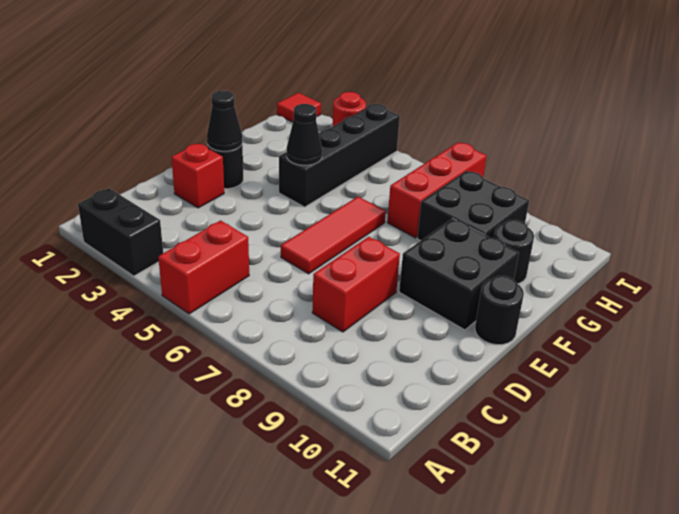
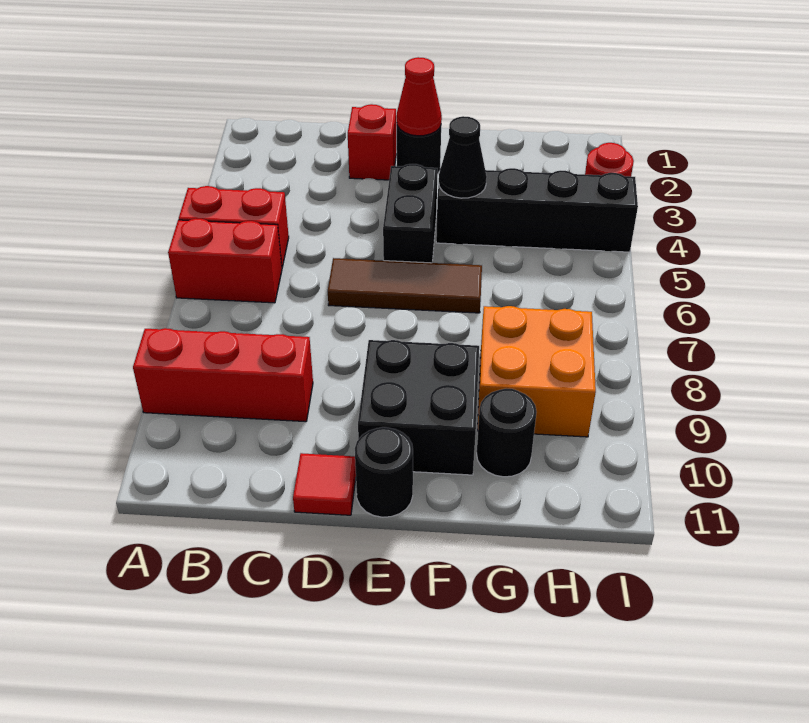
black brick A2:A3 level 1 -> black brick E4:E5 level 1
red brick C8:D8 level 1 -> red brick A6:B6 level 1
red tile D6:F6 level 1 -> brown tile D6:F6 level 1
black cone E2 level 2 -> red cone E2 level 2
red brick G7:I7 level 1 -> red brick A9:C9 level 1
black brick G8:H9 level 1 -> orange brick G8:H9 level 1
red tile I1 level 1 -> red tile D11 level 1

